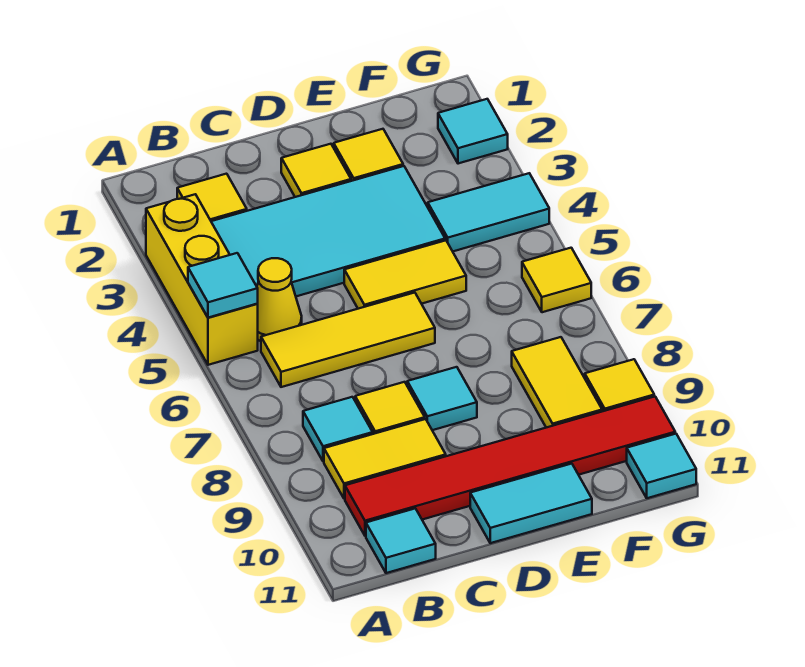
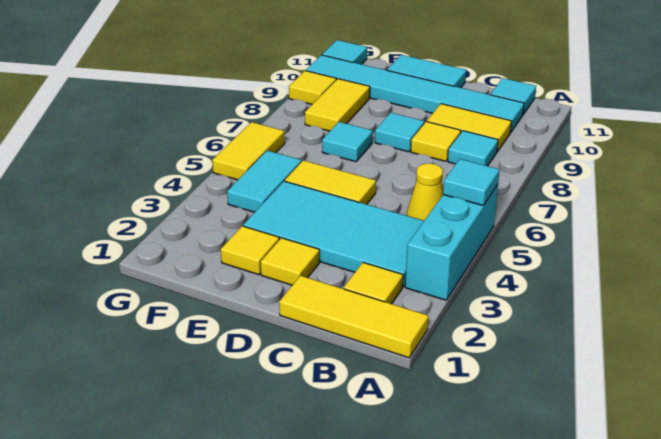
yellow brick A3:A5 level 1 -> cyan brick A3:A5 level 1
yellow tile B6:D6 level 1 -> yellow tile A1:C1 level 1
red tile B10:G10 level 1 -> cyan tile B10:G10 level 1
cyan tile F4:G4 level 1 -> cyan tile F4:F5 level 1
cyan tile G2 level 1 -> cyan tile E7 level 1
yellow tile G6 level 1 -> yellow tile G5:G6 level 1

